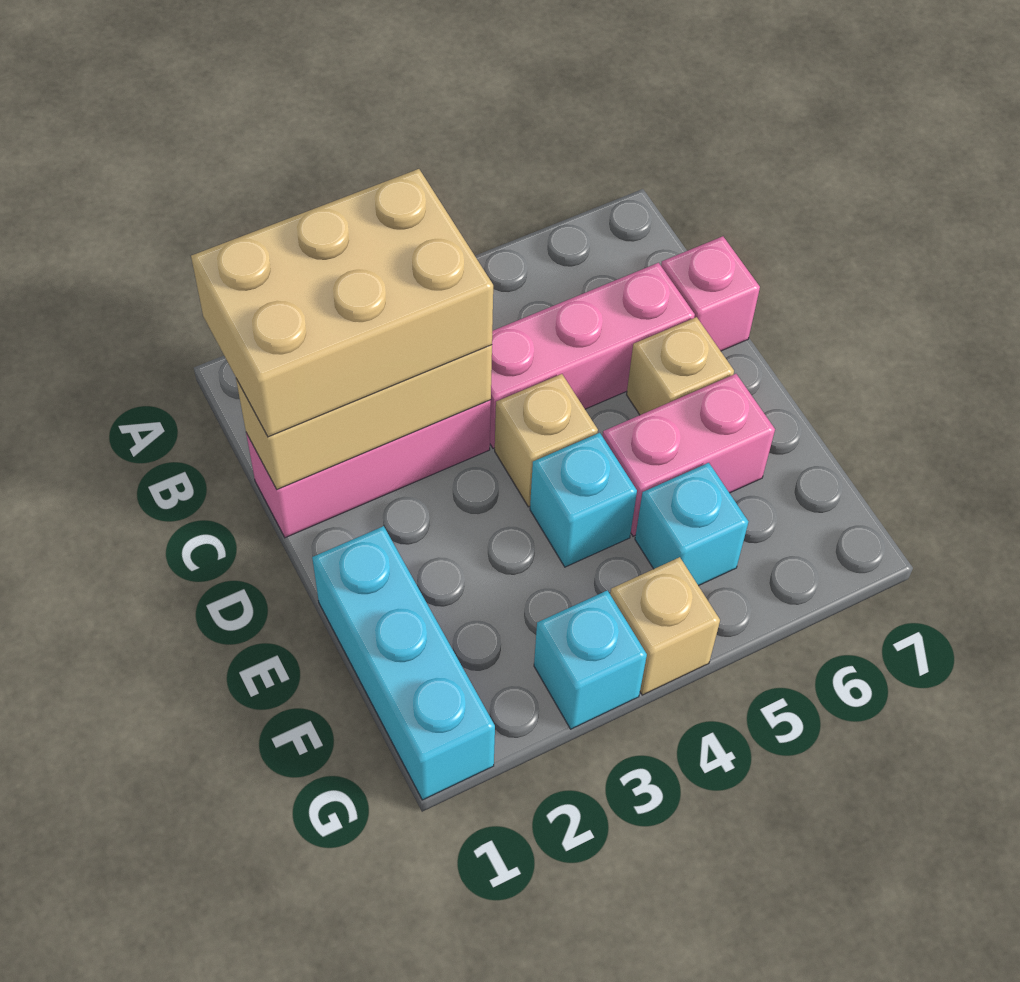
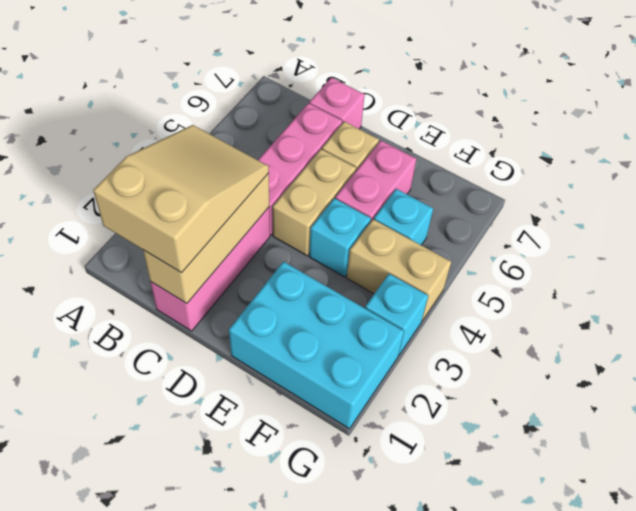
tan brick B1:C3 level 3 -> tan slope B1:C3 level 3 top 1
tan brick D4 level 1 -> tan brick D4:D5 level 1
cyan brick E1:G1 level 1 -> cyan brick E1:G2 level 1
tan brick G4 level 1 -> tan brick F4:G4 level 1

